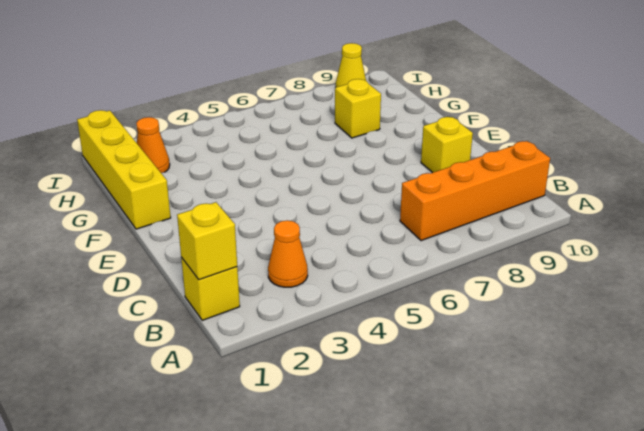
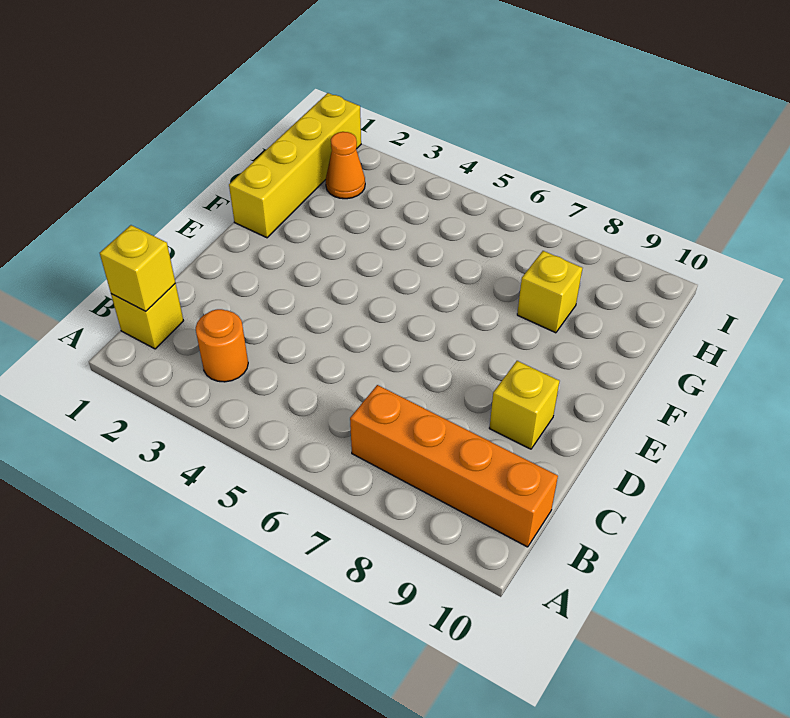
orange cone B3 level 1 -> orange round brick B3 level 1
yellow cone I9 level 1 -> none

